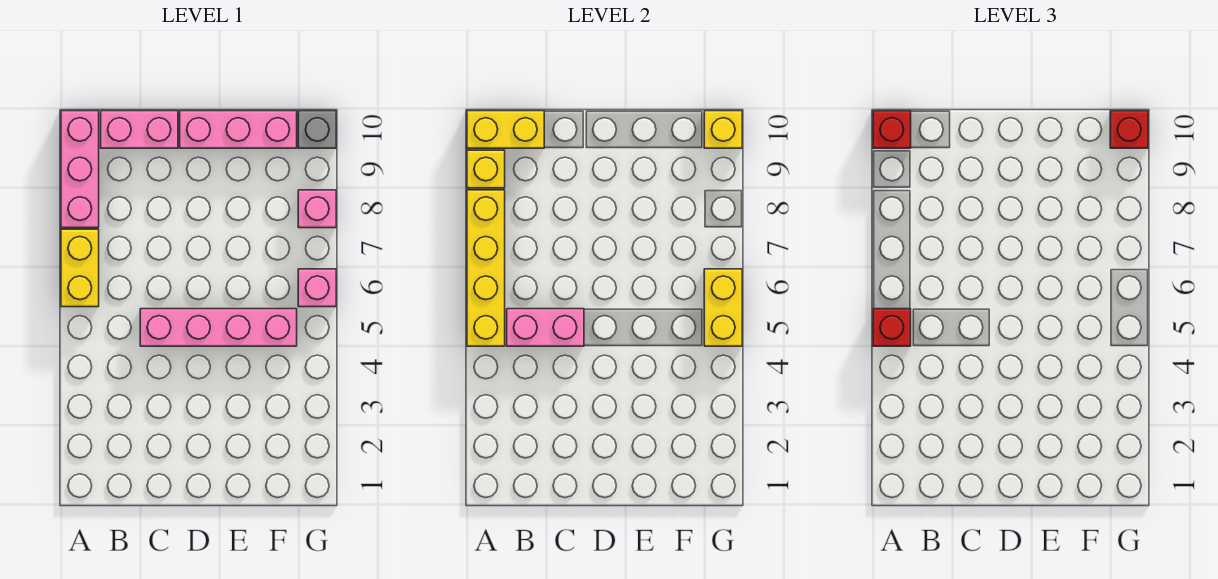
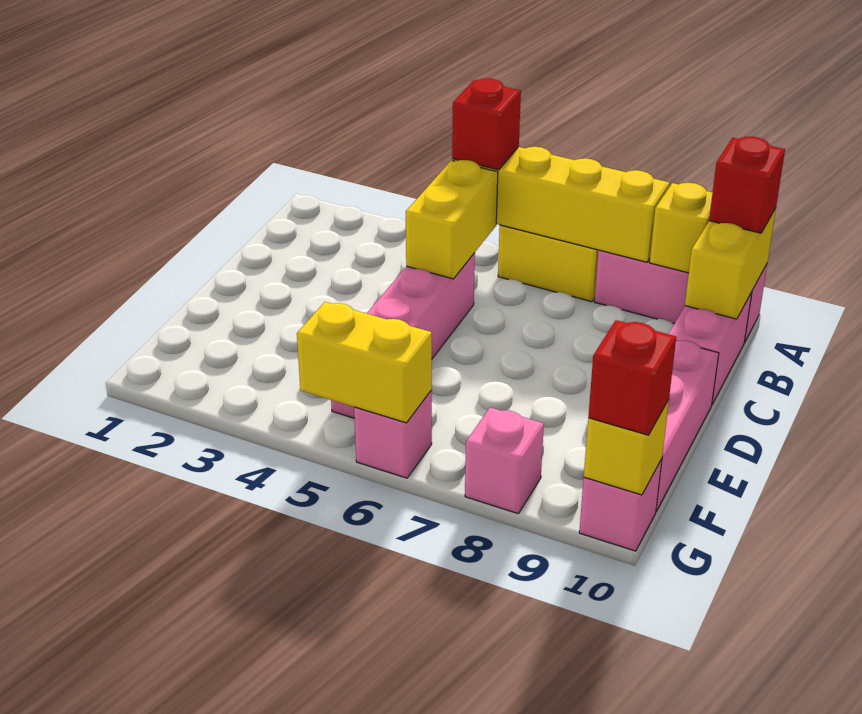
pink brick B5:C5 level 2 -> yellow brick B5:C5 level 2
grey brick G10 level 1 -> pink brick G10 level 1

